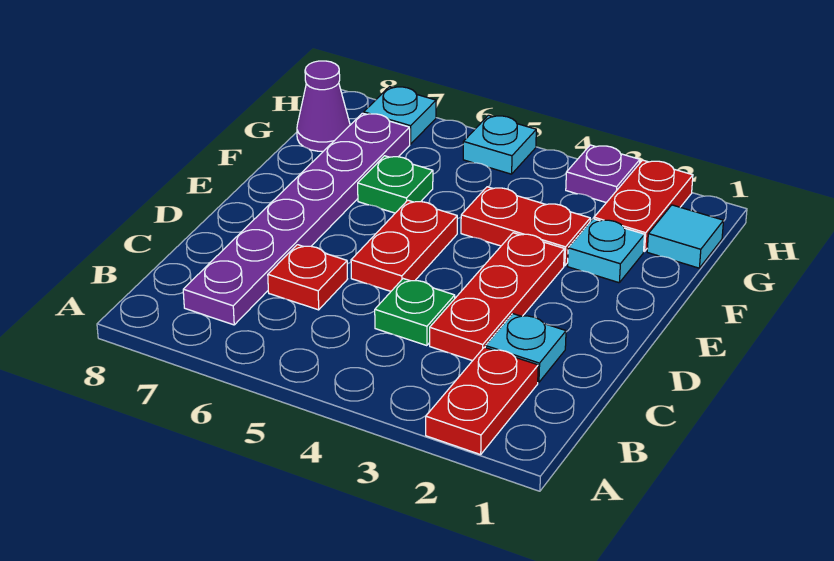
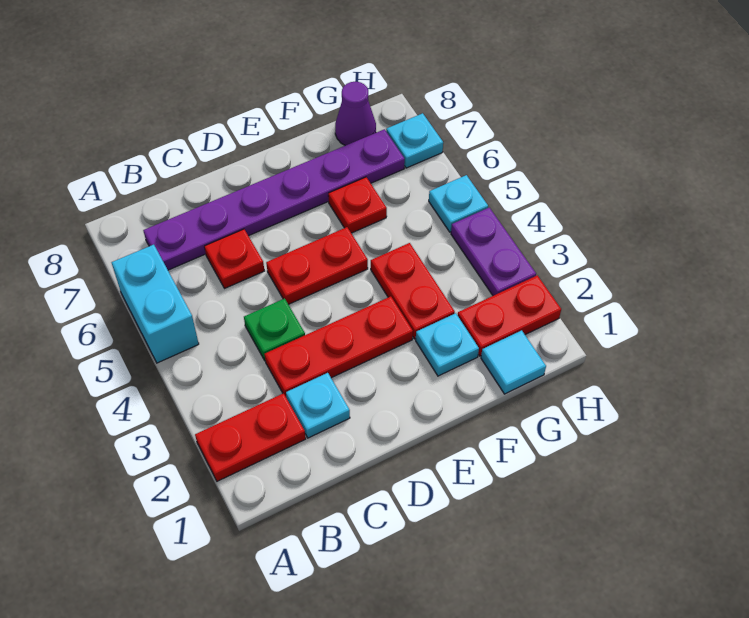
none -> cyan brick A5:A6 level 1
green plate F6 level 1 -> red plate F6 level 1
purple plate H3 level 1 -> purple plate H3:H4 level 1

